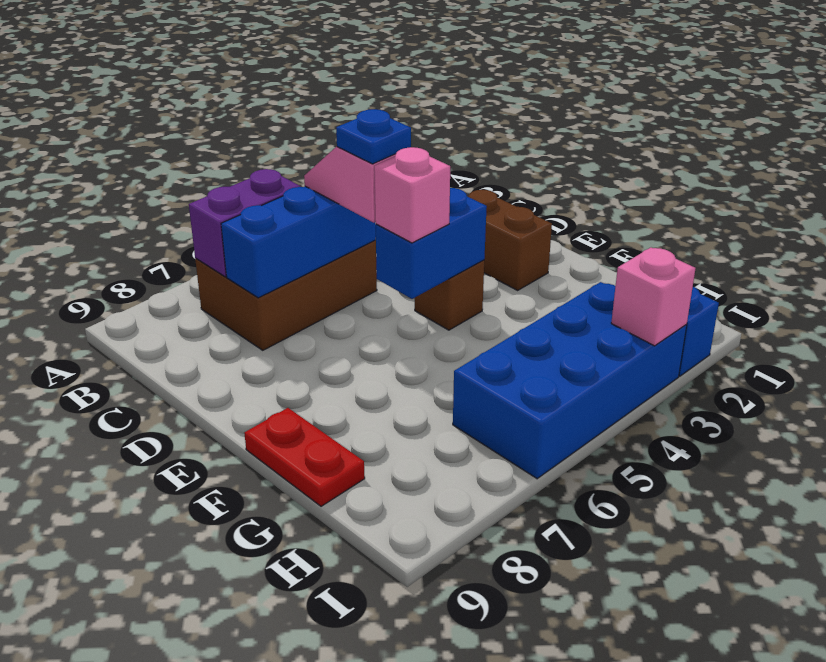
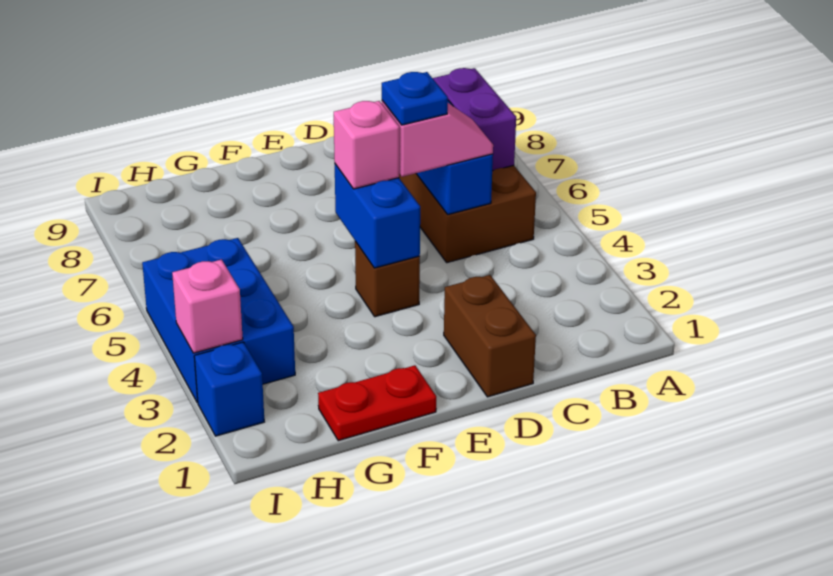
brown brick D2:E2 level 1 -> brown brick D1:D2 level 1
red plate F9:G9 level 1 -> red plate F1:G1 level 1
blue brick H3:I6 level 1 -> blue brick H3:I5 level 1

